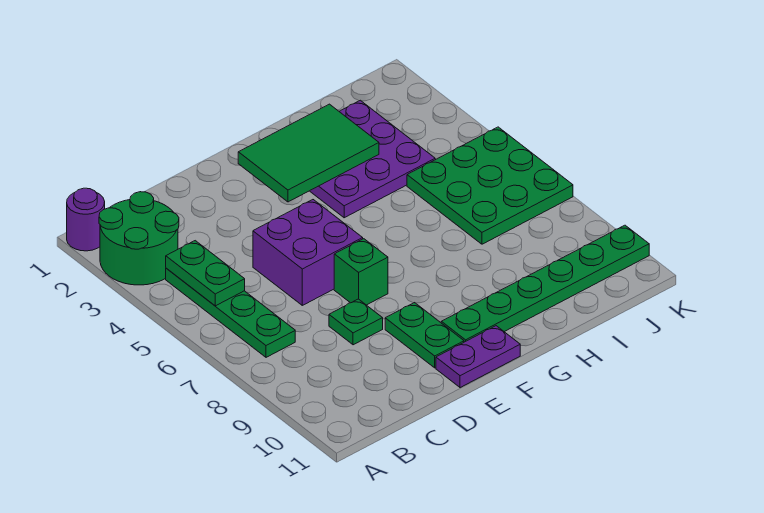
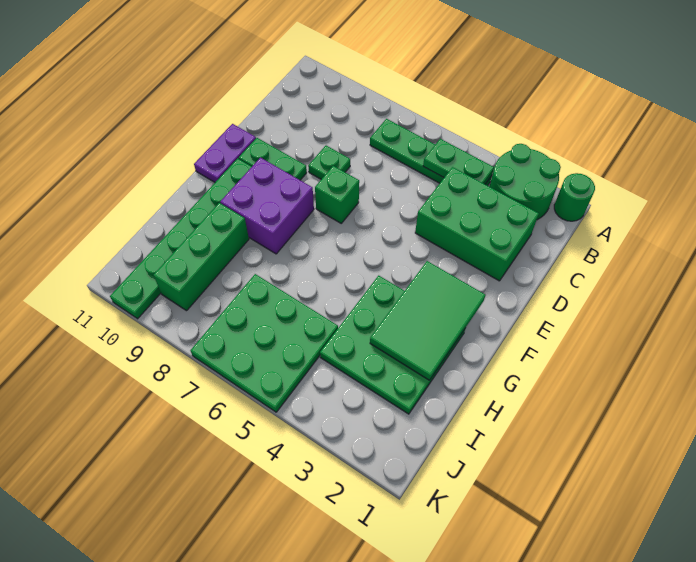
purple round brick A1 level 1 -> green round brick A1 level 1
none -> green brick C2:D4 level 1
purple brick D5:E6 level 1 -> purple brick F8:G9 level 1
purple plate G2:I4 level 1 -> green plate G2:I4 level 1
none -> green brick H9:J9 level 1

